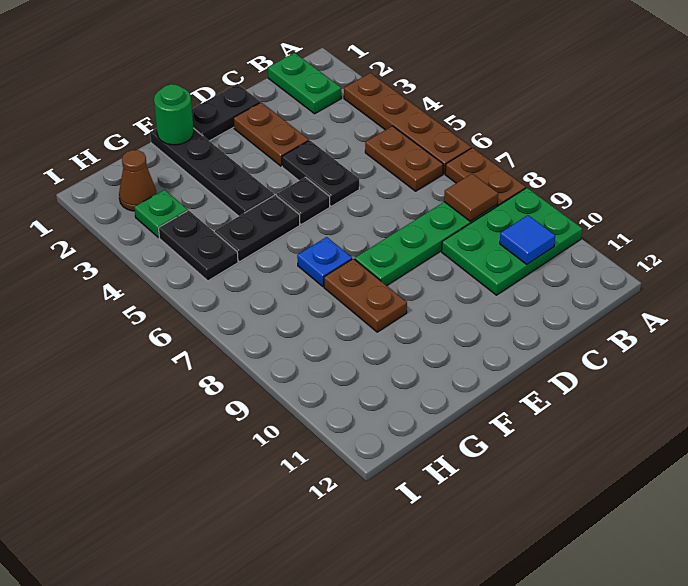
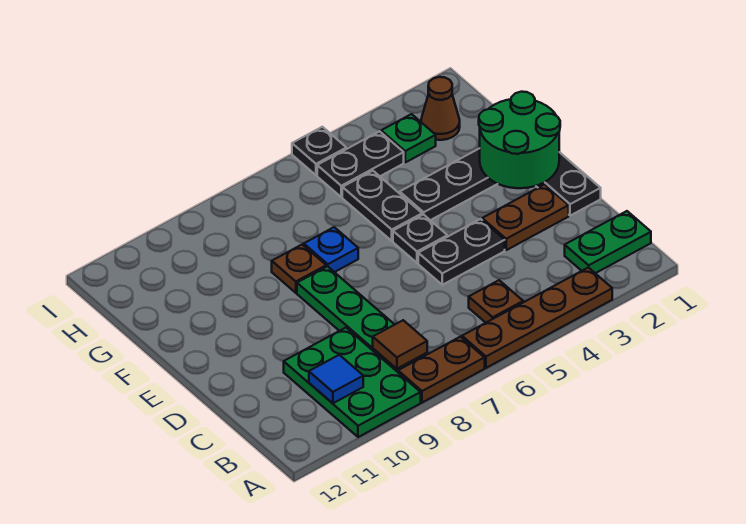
brown plate B5:B6 level 1 -> brown plate B5 level 1
green round brick F1 level 2 -> green round brick E1:F2 level 2
brown plate F8:F9 level 1 -> brown plate F8 level 1
none -> black plate I5 level 1

